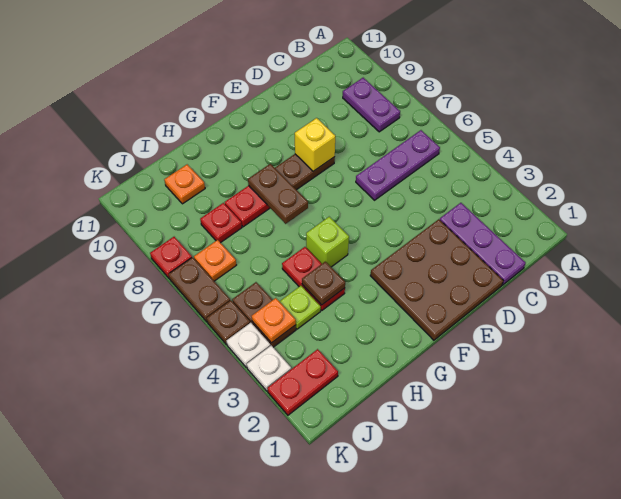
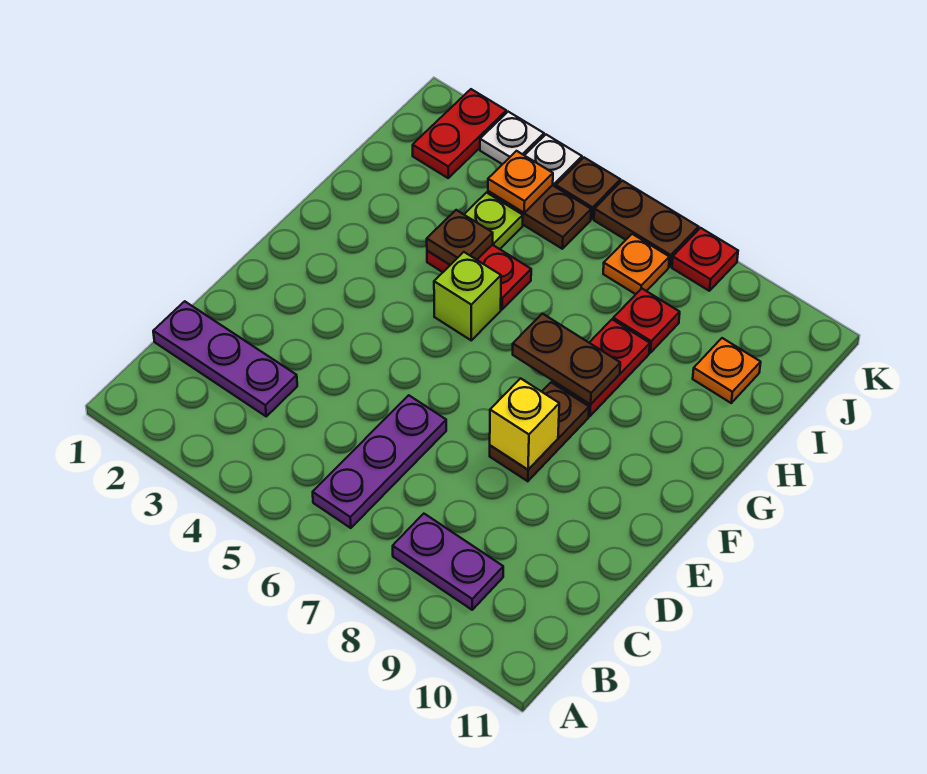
brown plate D1:F3 level 1 -> none

